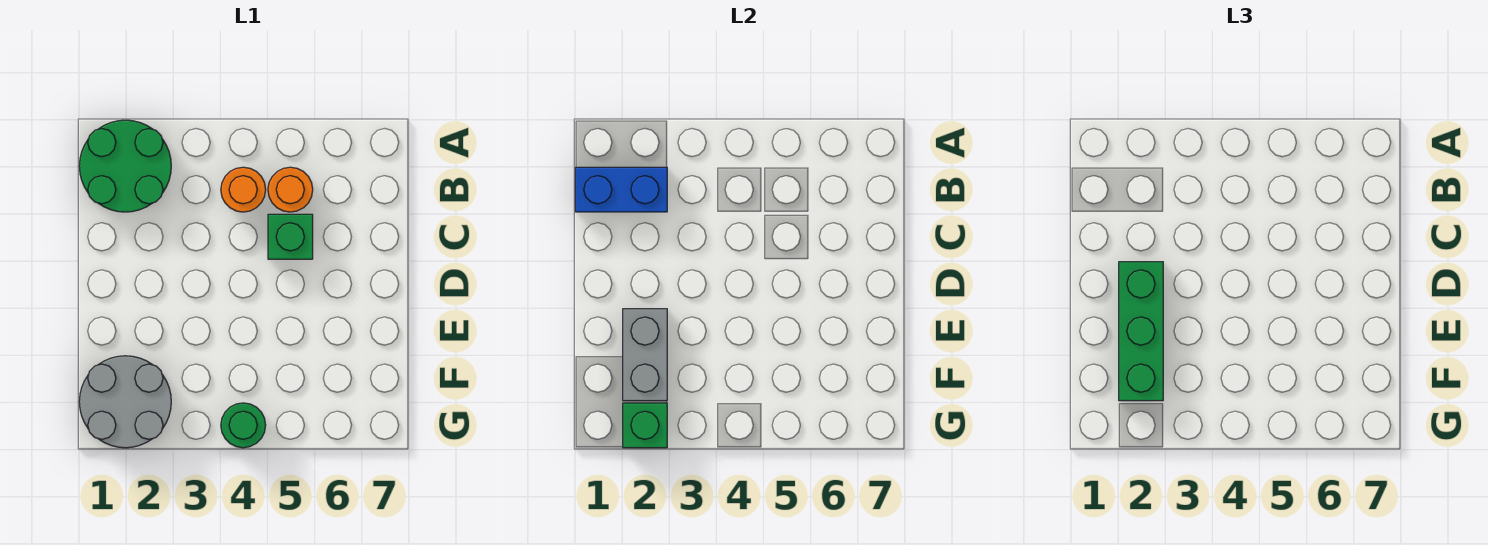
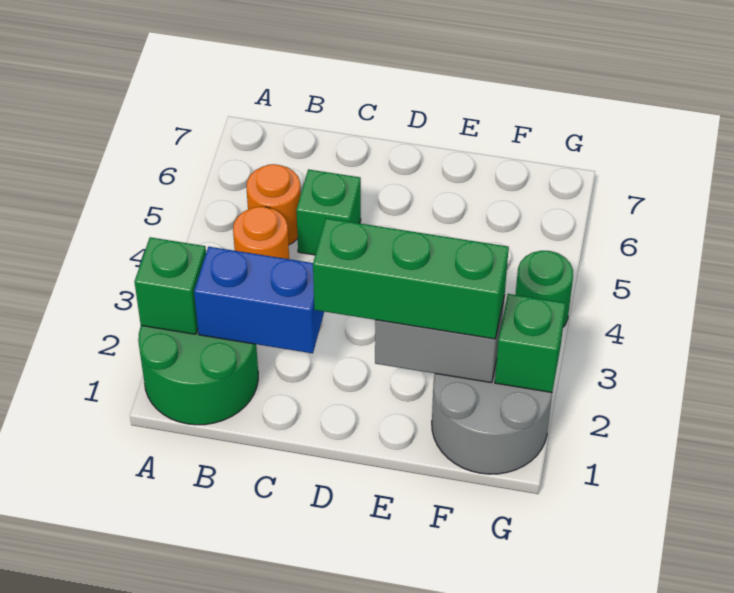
none -> green brick A2 level 2
blue brick B1:B2 level 2 -> blue brick B2:C2 level 2

